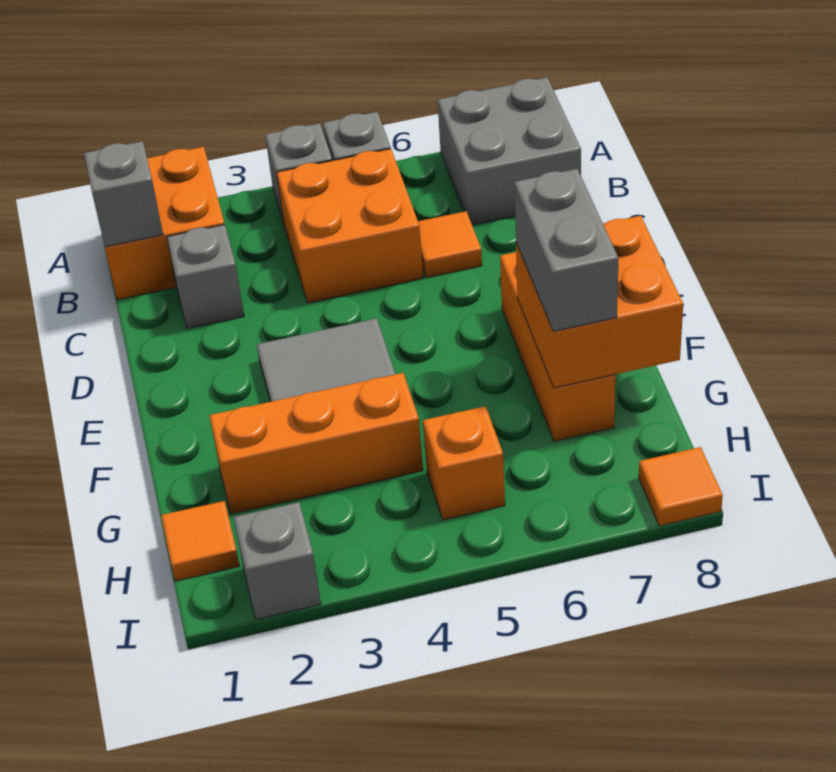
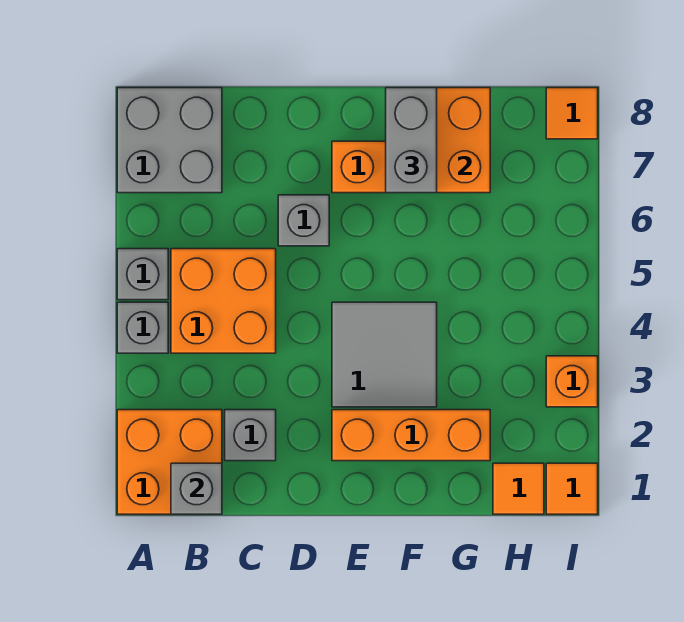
orange tile C6 level 1 -> orange tile I1 level 1
grey brick F7:G7 level 3 -> grey brick F7:F8 level 3
orange brick G2:G4 level 1 -> orange brick E2:G2 level 1
orange brick H5 level 1 -> orange brick I3 level 1
grey brick I2 level 1 -> grey brick D6 level 1

